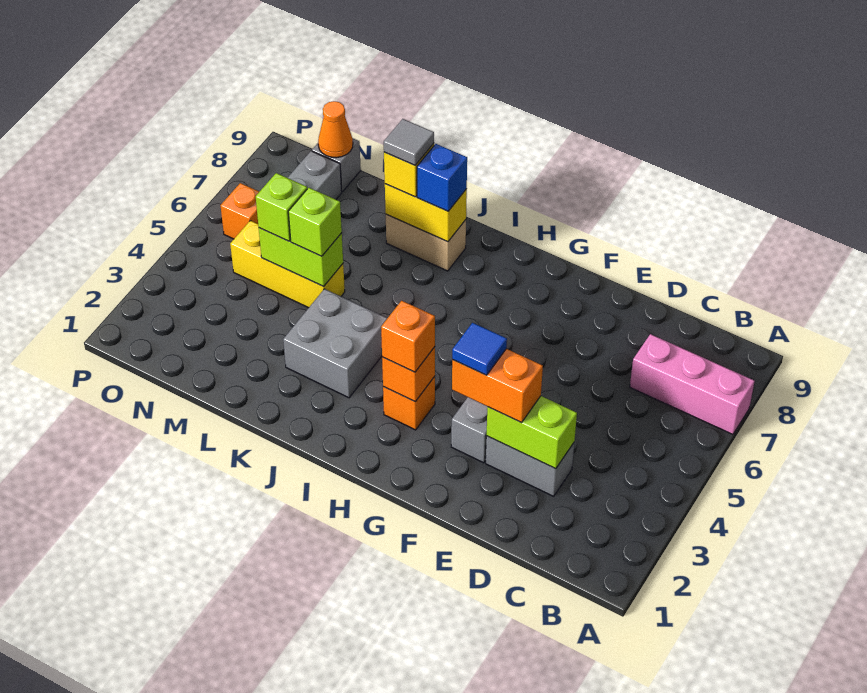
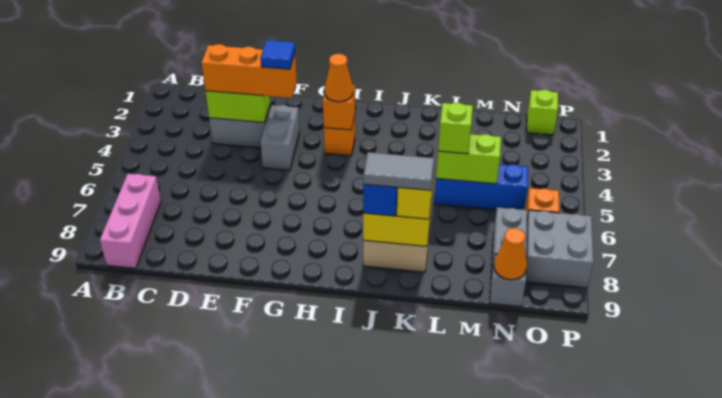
pink brick A7:C7 level 1 -> pink brick B7:B9 level 1
orange brick E3:F3 level 3 -> orange brick D3:F3 level 3
orange brick H3 level 3 -> orange cone H3 level 3
grey brick J3:K4 level 1 -> grey brick O7:P8 level 1
grey tile K8 level 4 -> grey tile J8:K8 level 4
yellow brick L5:N5 level 1 -> blue brick L5:N5 level 1
lime brick M5 level 3 -> lime brick O1 level 1

